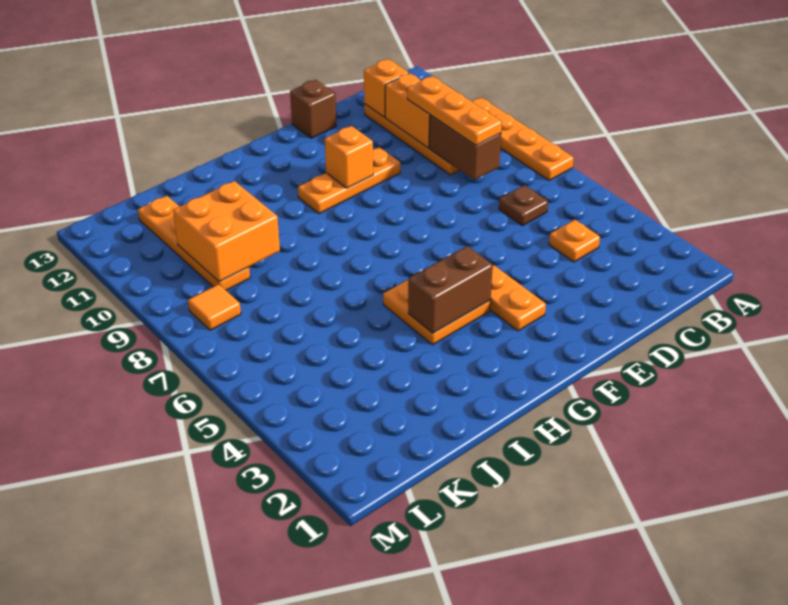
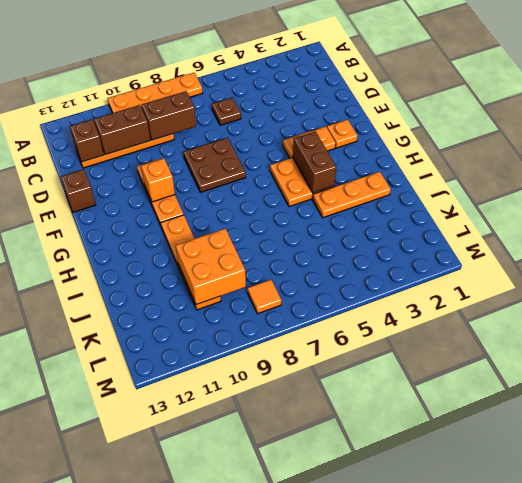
orange plate C4 level 1 -> orange plate F2 level 1
orange plate C8:C10 level 3 -> orange plate I2:I4 level 1
orange brick C10:C11 level 2 -> brown brick C10:C11 level 2
orange brick C12 level 2 -> brown brick C12 level 2
none -> brown plate E7:F8 level 1
orange plate K9:K12 level 1 -> orange plate H10:K10 level 1

